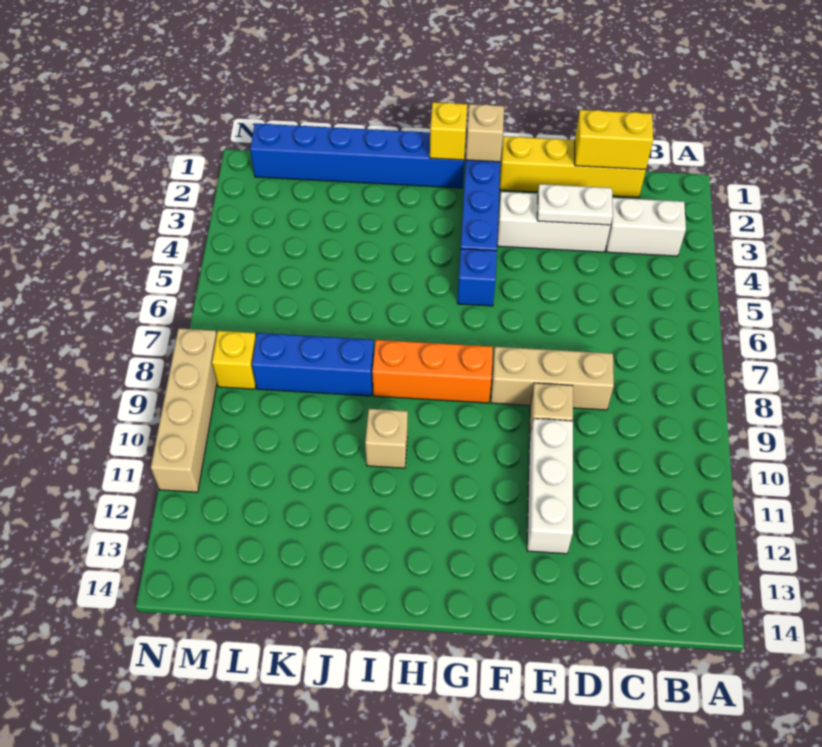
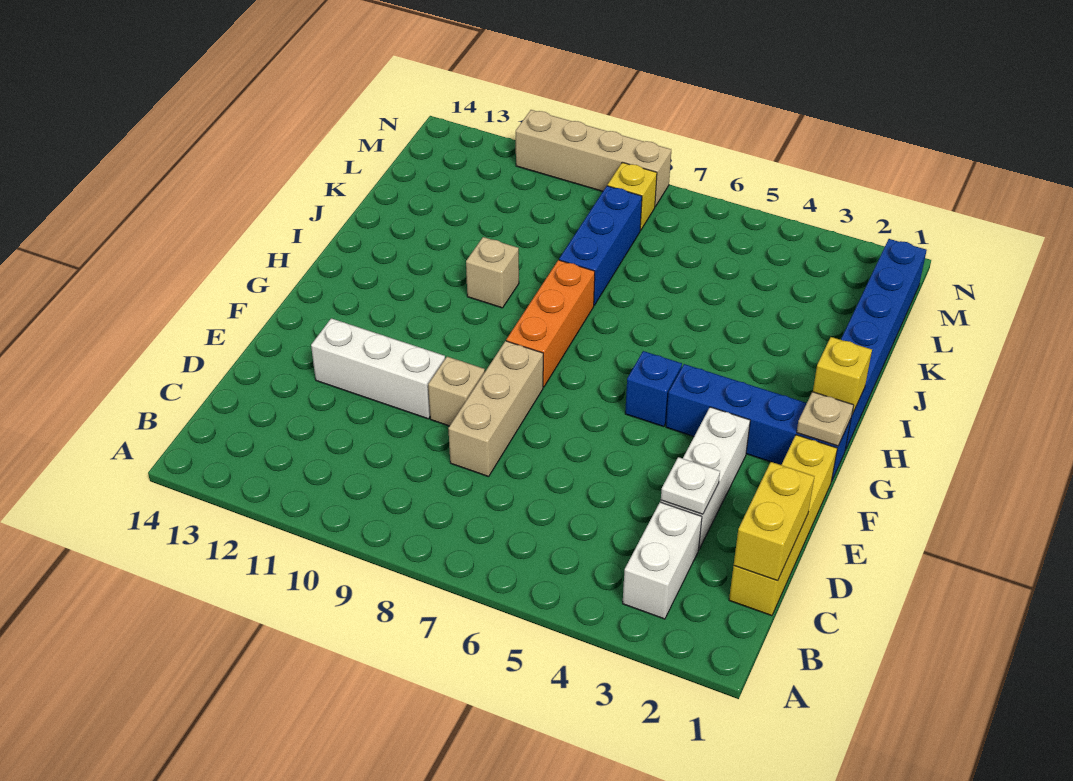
white plate D3:E3 level 2 -> white plate D3 level 2
tan brick G1 level 2 -> tan plate G1 level 2

